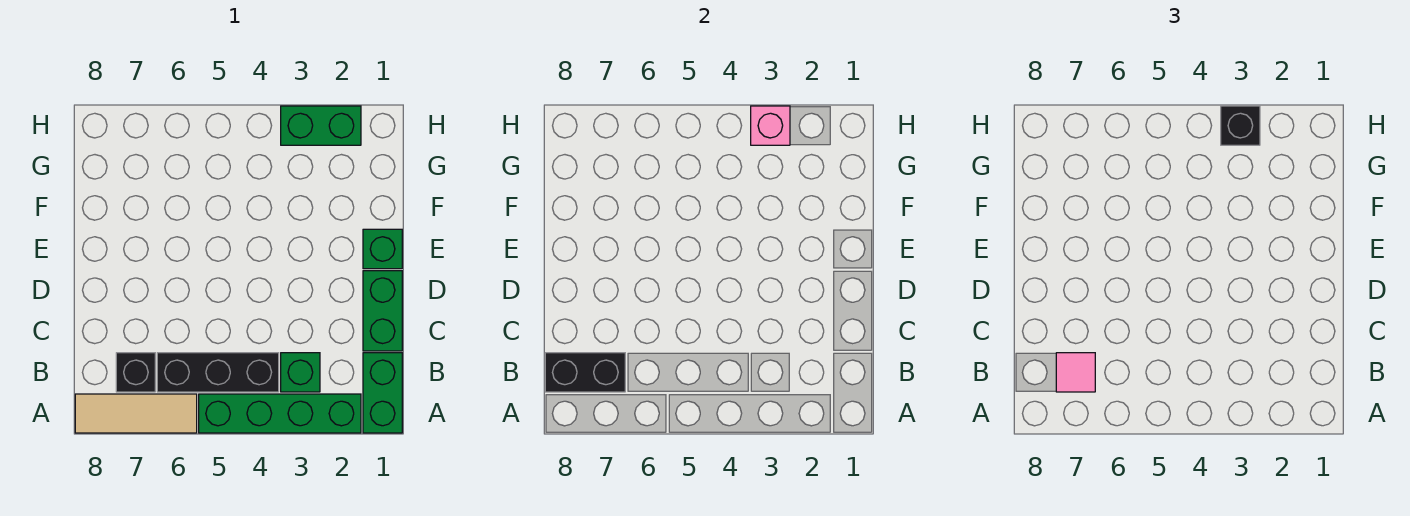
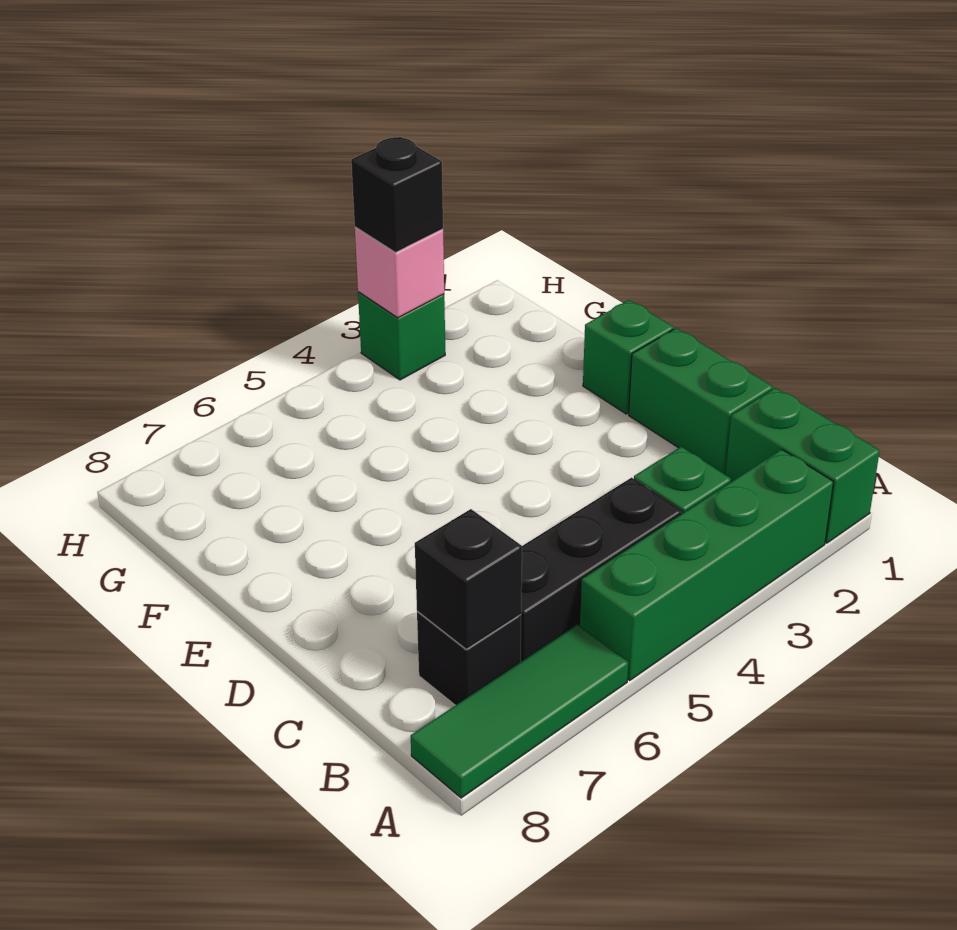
tan tile A6:A8 level 1 -> green tile A6:A8 level 1
black brick B7:B8 level 2 -> black brick B7 level 2
pink tile B7 level 3 -> none
green brick H2:H3 level 1 -> green brick H3 level 1

